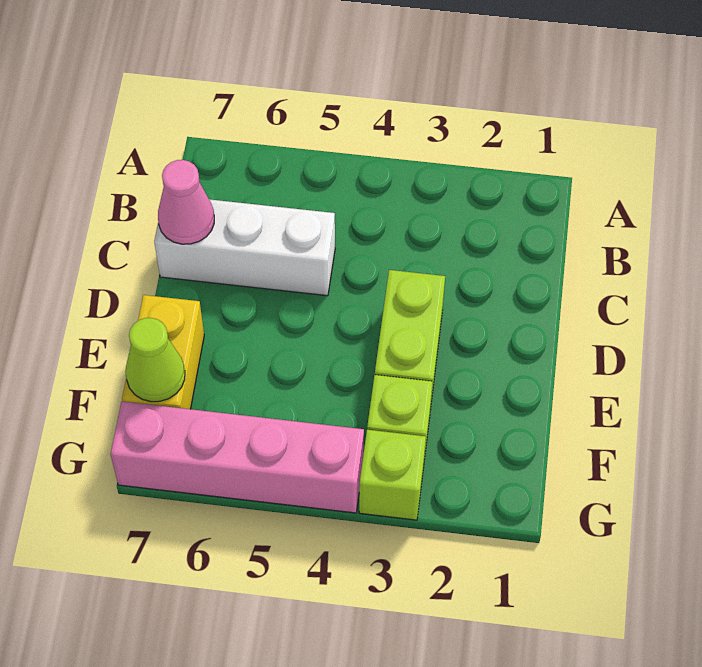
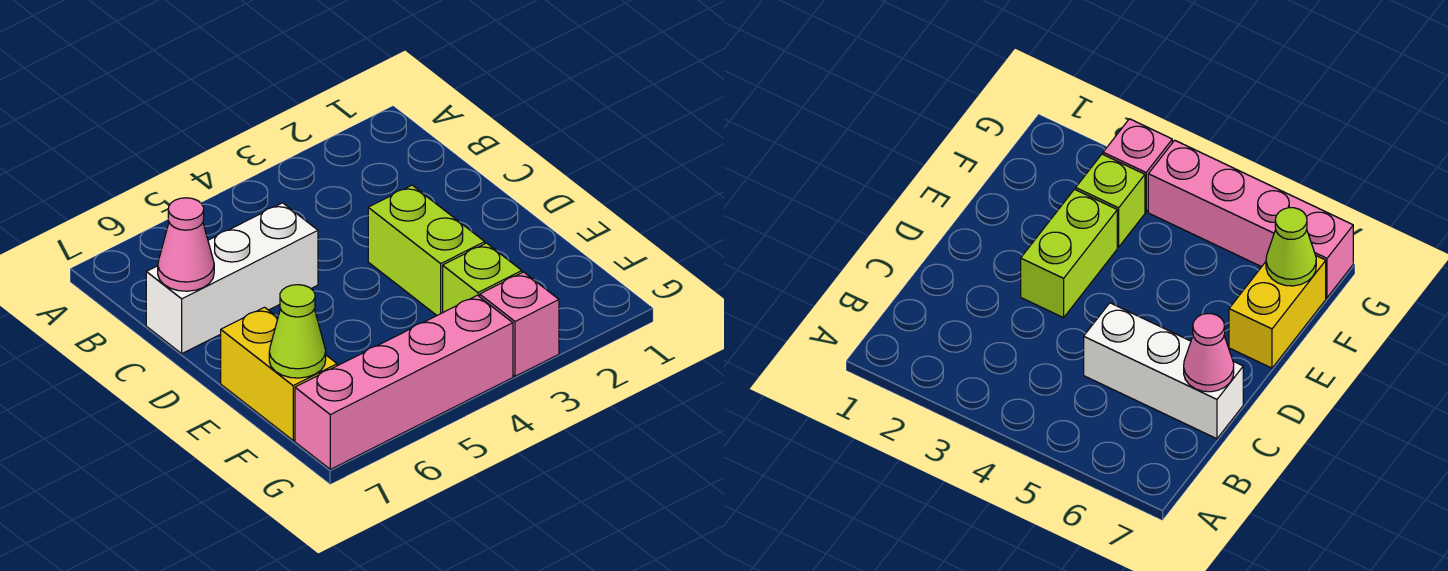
lime brick G3 level 1 -> pink brick G3 level 1

